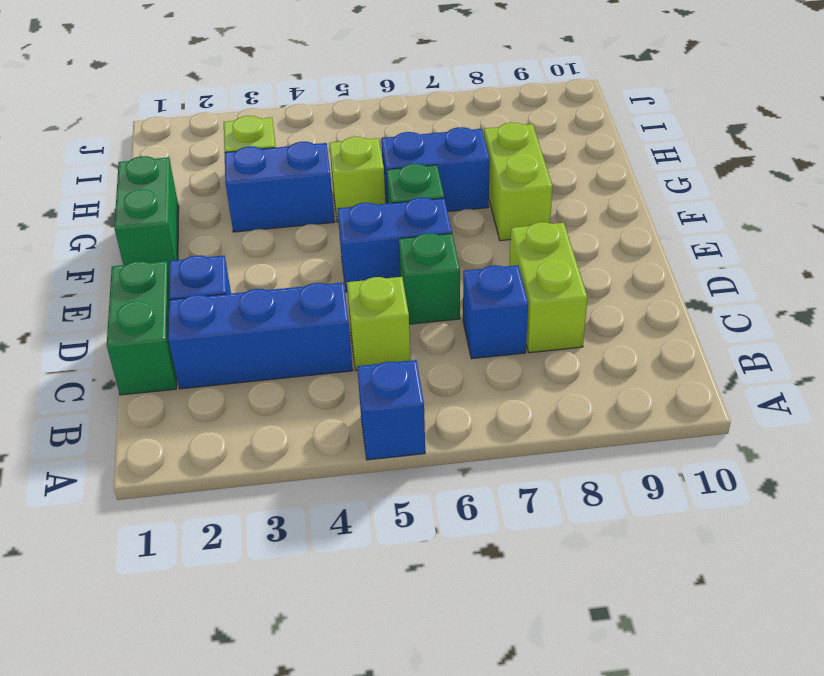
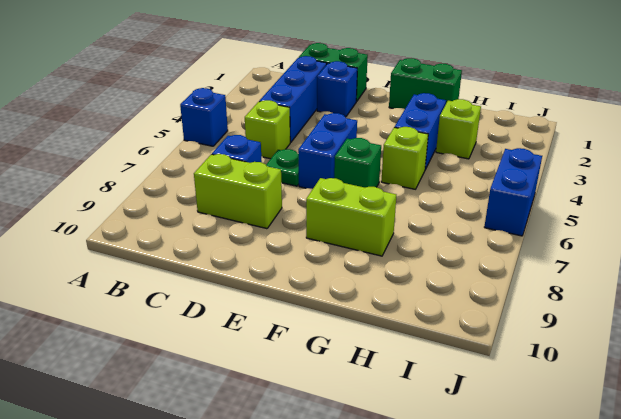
green brick D6 level 1 -> green plate D6 level 1
blue brick G6:G7 level 1 -> blue brick J5:J6 level 1

